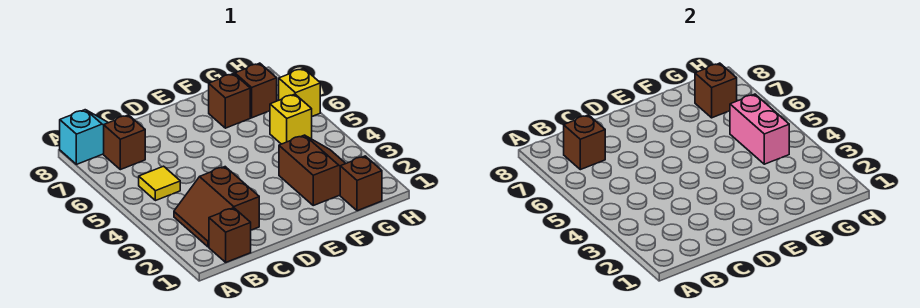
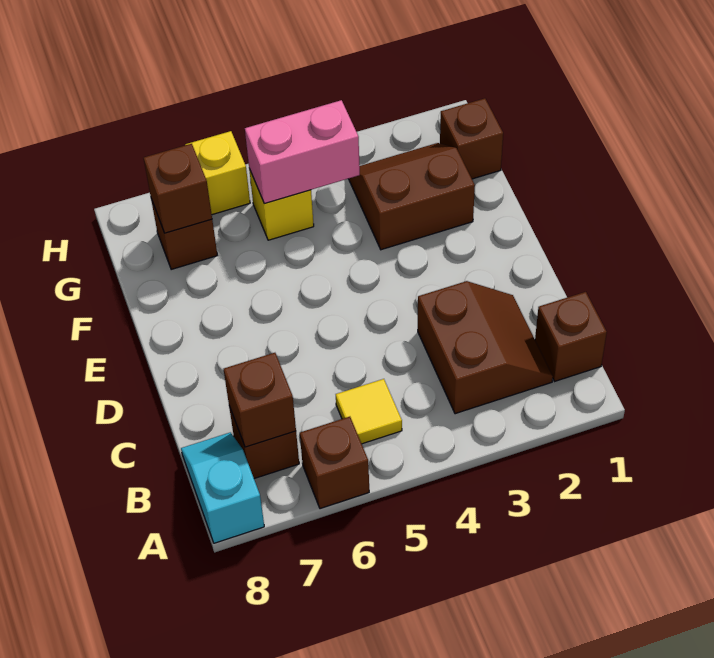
brown slope B2:C3 level 1 top C -> brown slope B2:C3 level 1 top 3
brown brick F7 level 1 -> brown brick A6 level 1

